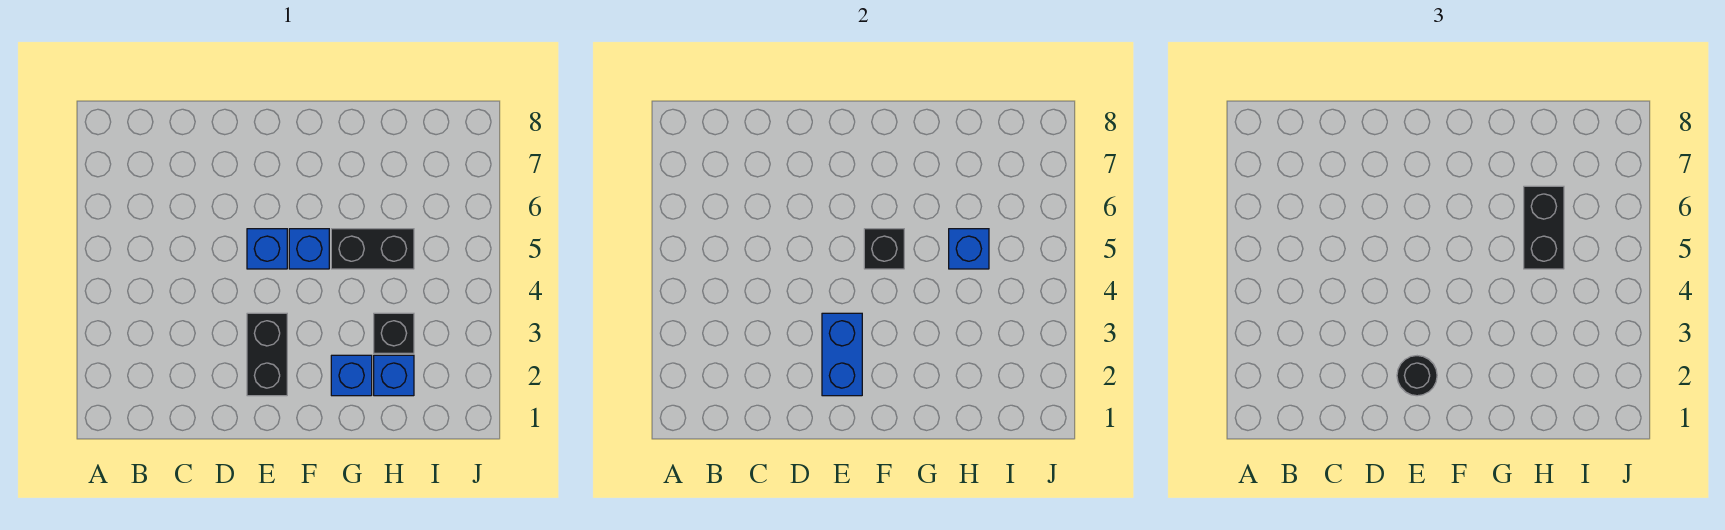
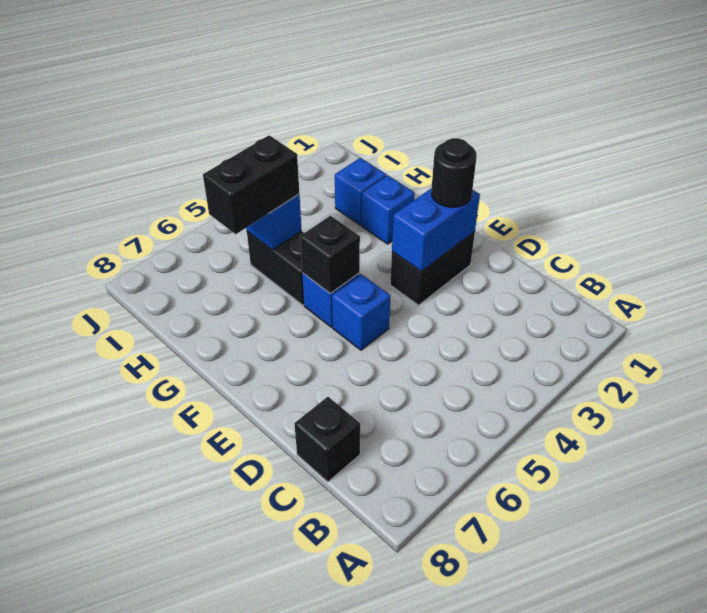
black brick H3 level 1 -> black brick C8 level 1

